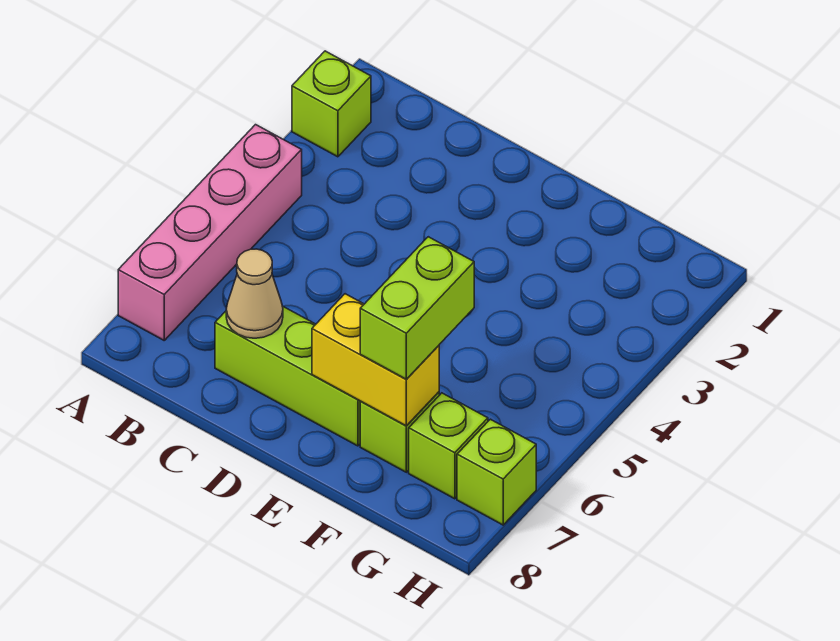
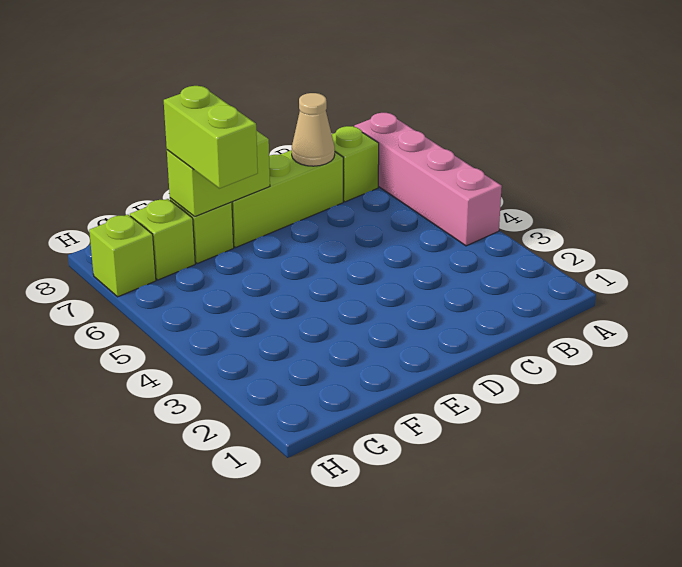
lime brick A2 level 1 -> lime brick B7 level 1
yellow brick E7:F7 level 2 -> lime brick E7:F7 level 2

